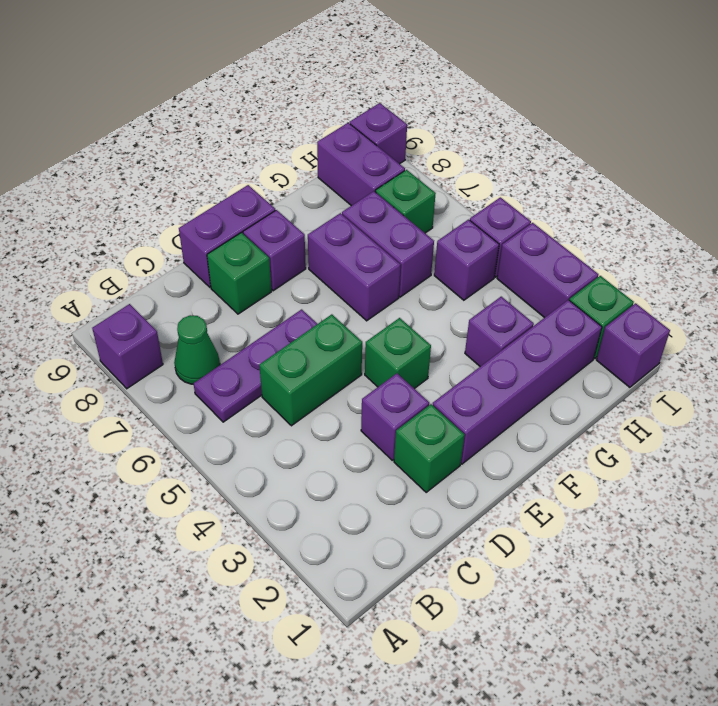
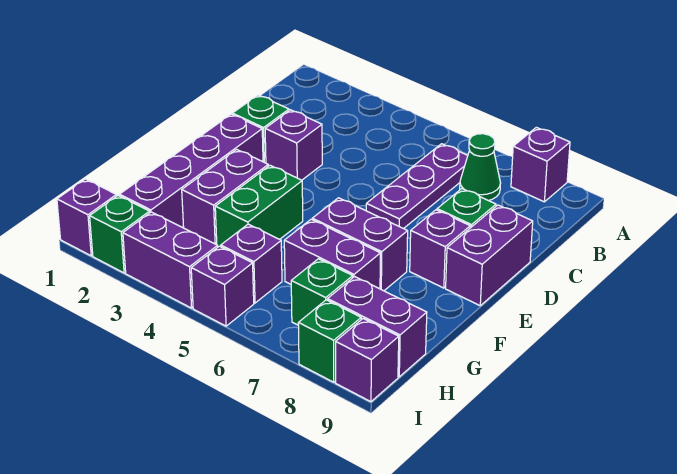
green brick C5:D5 level 1 -> green brick F4:G4 level 1
green brick E4 level 1 -> green brick I8 level 1
purple brick G3 level 1 -> purple brick F3:G3 level 1

